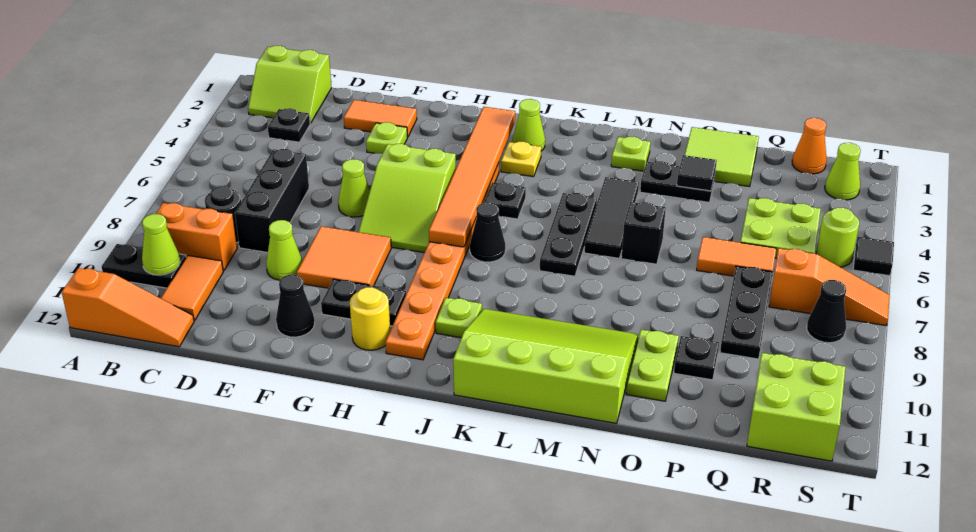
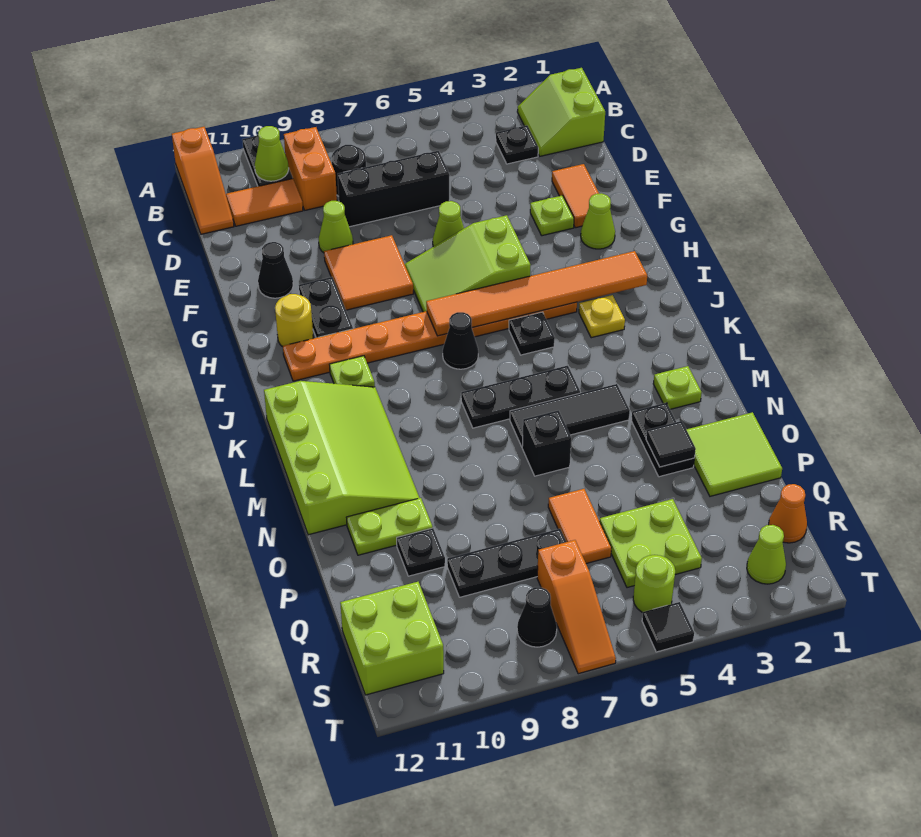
lime cone J2 level 1 -> lime cone G2 level 1

